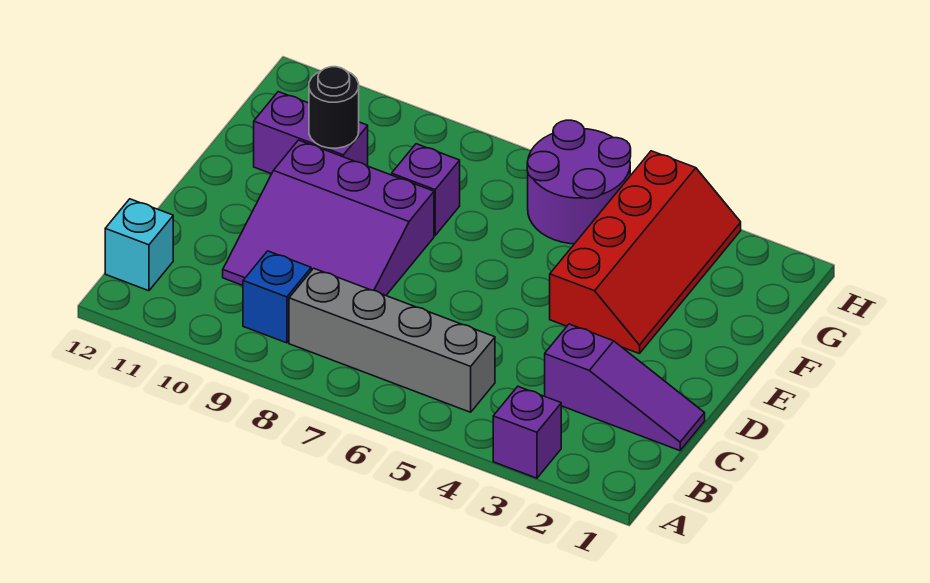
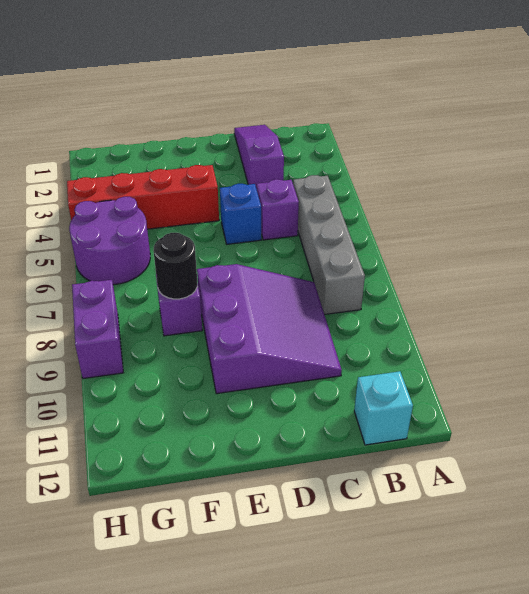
purple brick A3 level 1 -> purple brick C5 level 1
blue brick B9 level 1 -> blue brick D5 level 1
purple brick F10:F11 level 1 -> purple brick H8:H9 level 1
black round brick F10 level 2 -> black round brick F8 level 2

